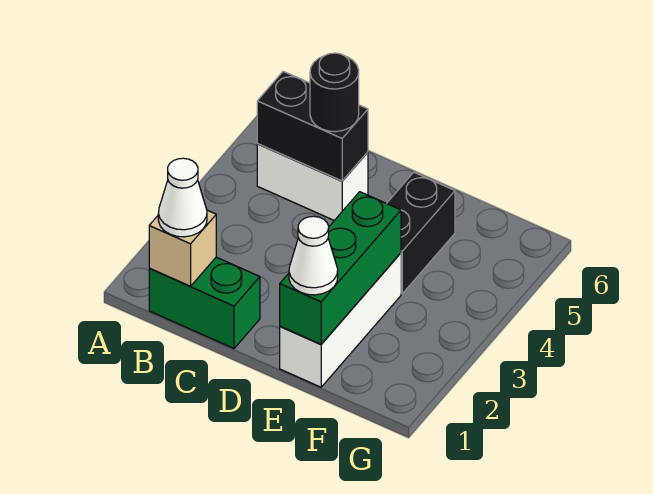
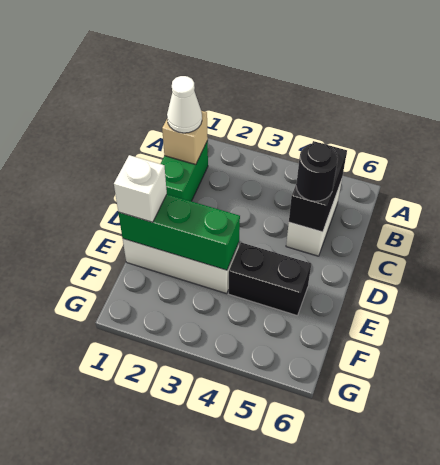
white cone E1 level 3 -> white brick E1 level 3

